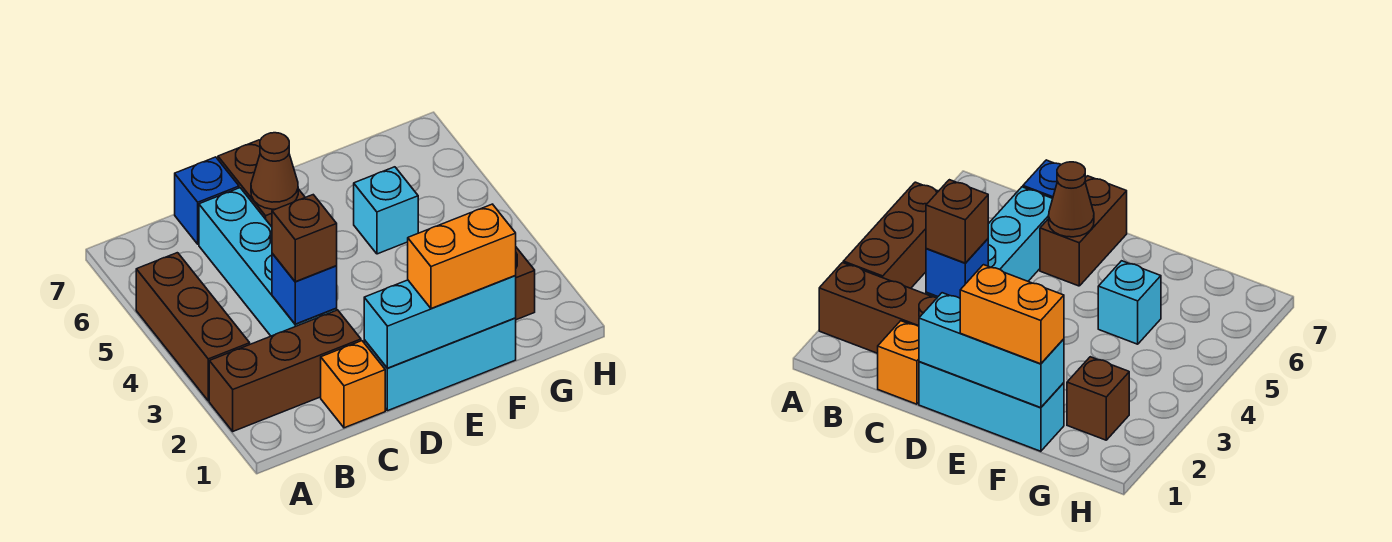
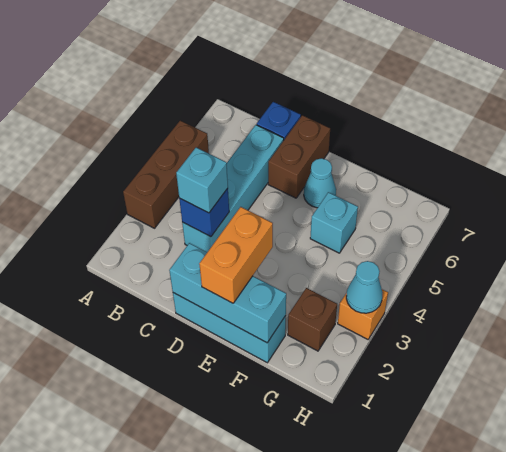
brown brick A2:C2 level 1 -> none
orange brick C1 level 1 -> orange brick H3 level 1
brown brick C3 level 3 -> cyan brick C3 level 3
brown cone D6 level 2 -> none
orange brick E1:F1 level 3 -> orange brick E1:E2 level 3
none -> cyan cone E6 level 1
none -> cyan cone H3 level 2

